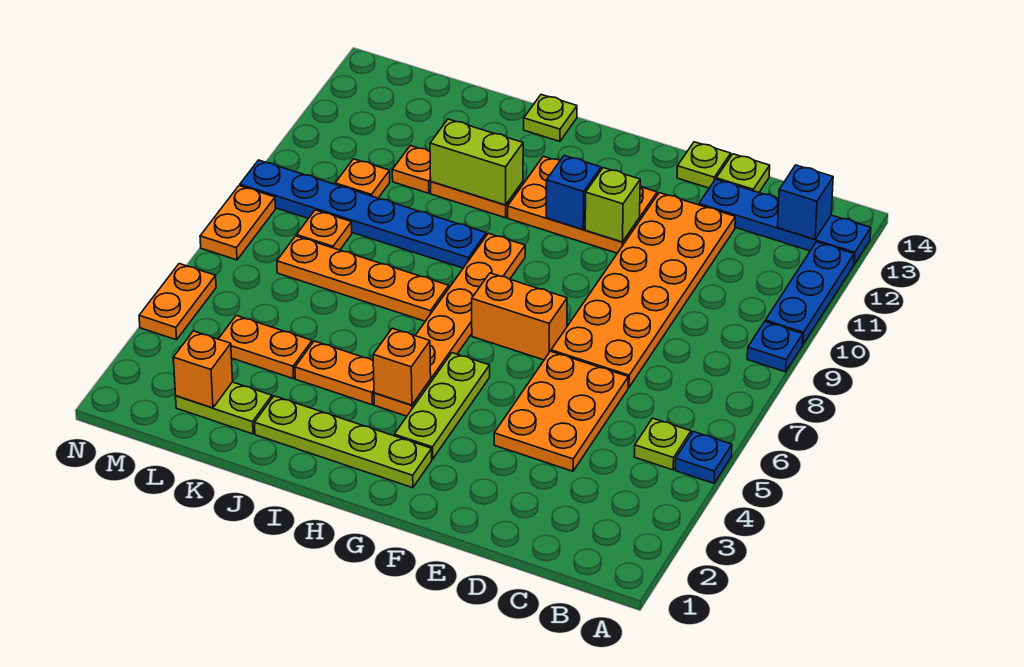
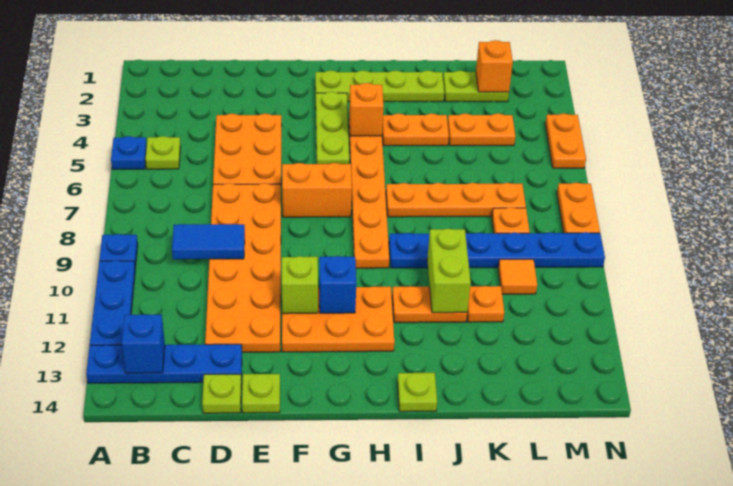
none -> blue tile C9:D9 level 2
lime brick I11:J11 level 2 -> lime brick J10:J11 level 2
orange plate L10 level 1 -> orange tile L10 level 1

